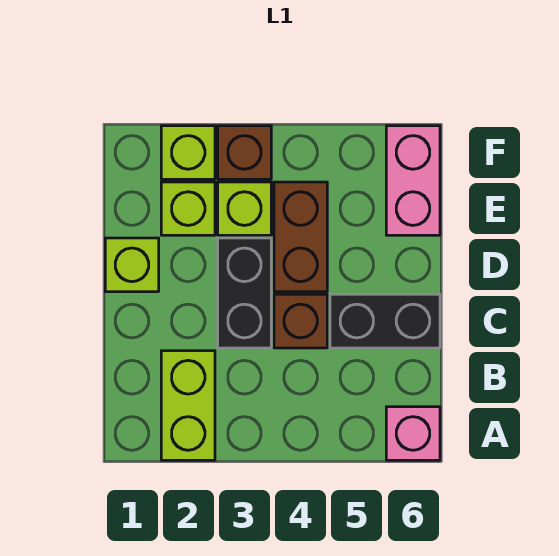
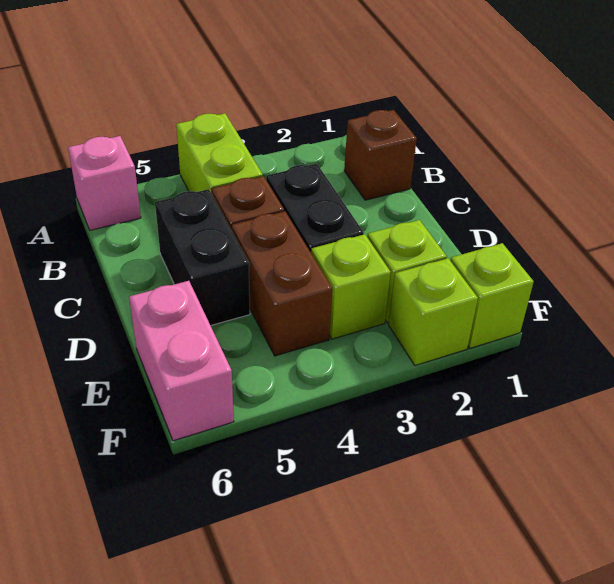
lime brick A2:B2 level 1 -> lime brick A4:B4 level 1
black brick C5:C6 level 1 -> black brick C5:D5 level 1
lime brick D1 level 1 -> lime brick F1 level 1
brown brick F3 level 1 -> brown brick B1 level 1

